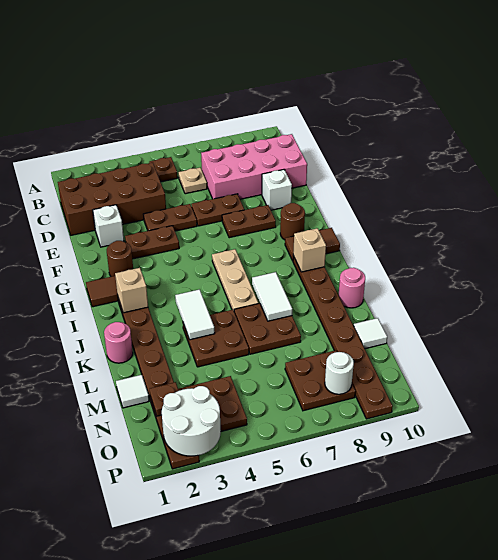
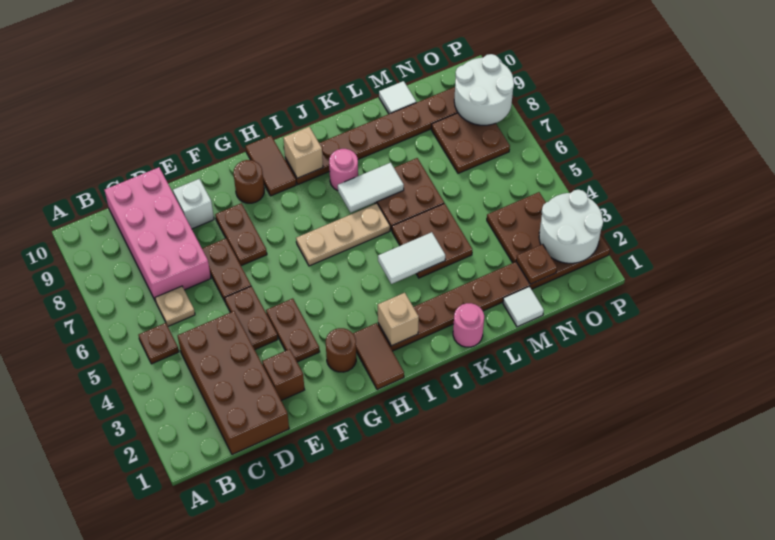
white brick E2 level 1 -> brown brick E2 level 1
pink round brick K10 level 1 -> pink round brick J8 level 1
white round brick O8 level 2 -> white round brick O8:P9 level 2

